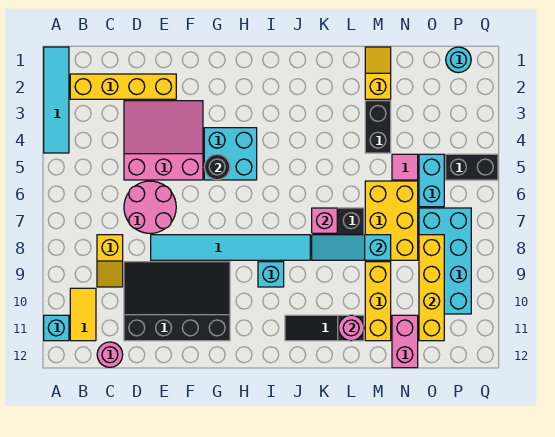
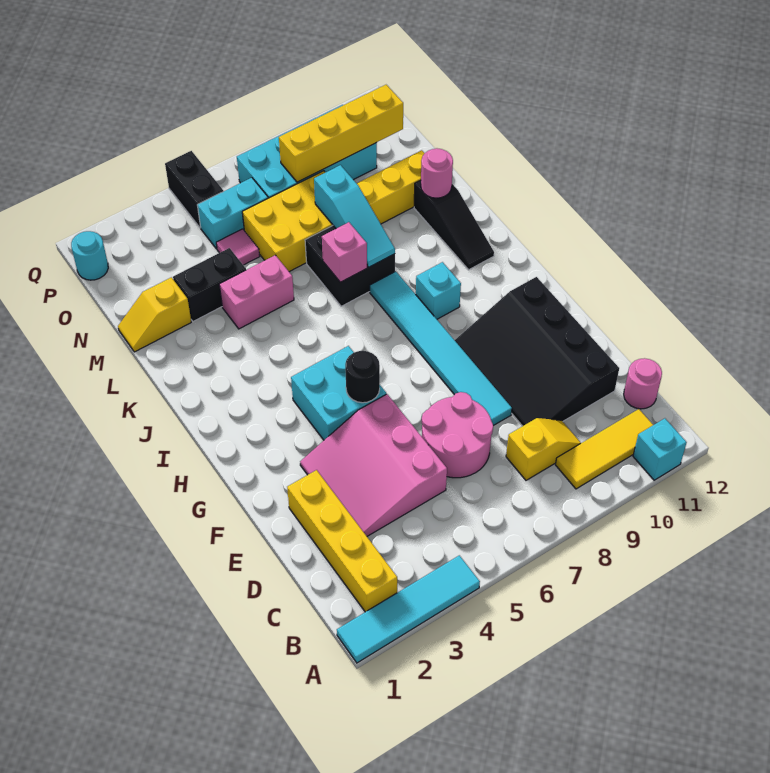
yellow tile B10:B11 level 1 -> yellow tile B9:B11 level 1
pink brick N11:N12 level 1 -> pink brick L4:L5 level 1

